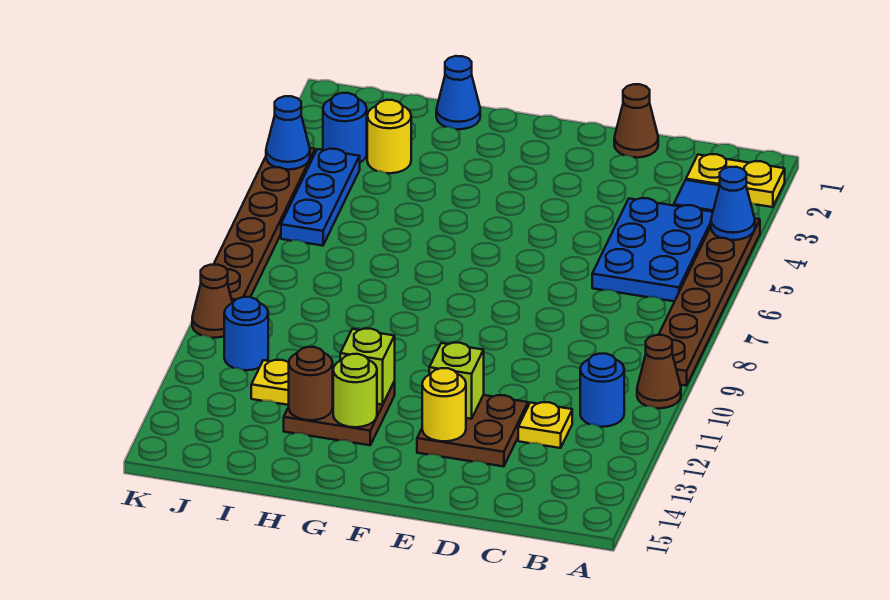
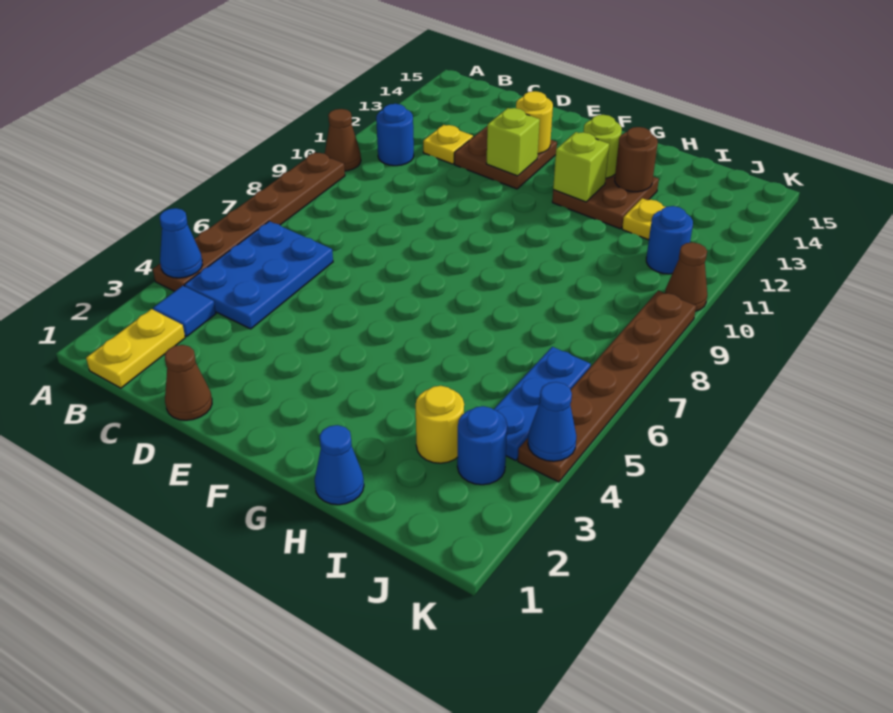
yellow plate A2:B2 level 1 -> yellow plate B1:B2 level 1

